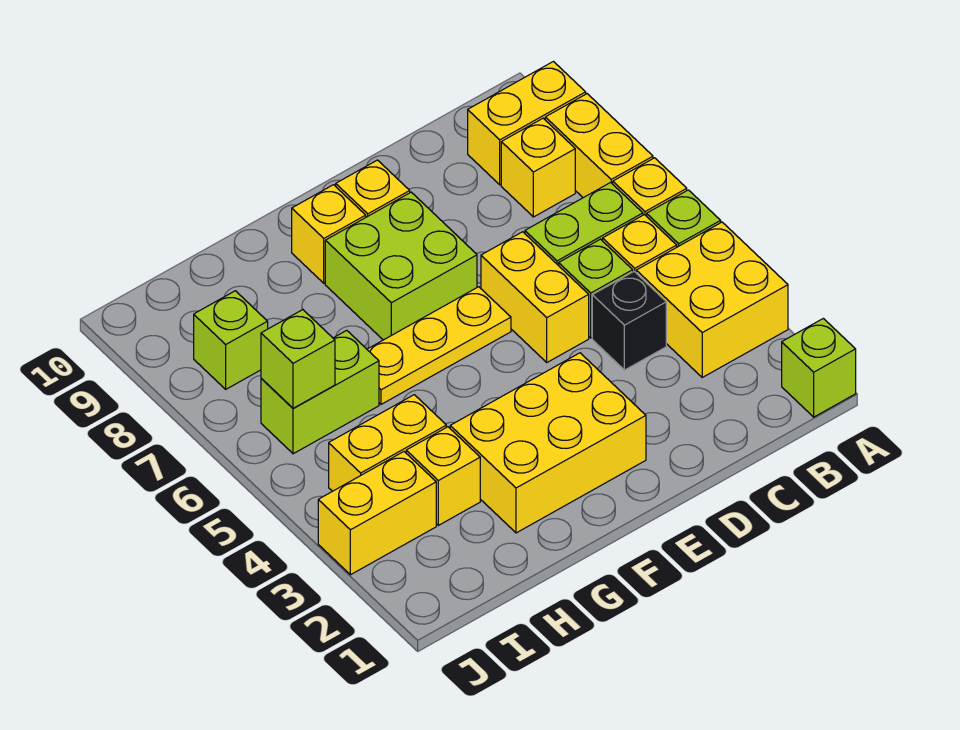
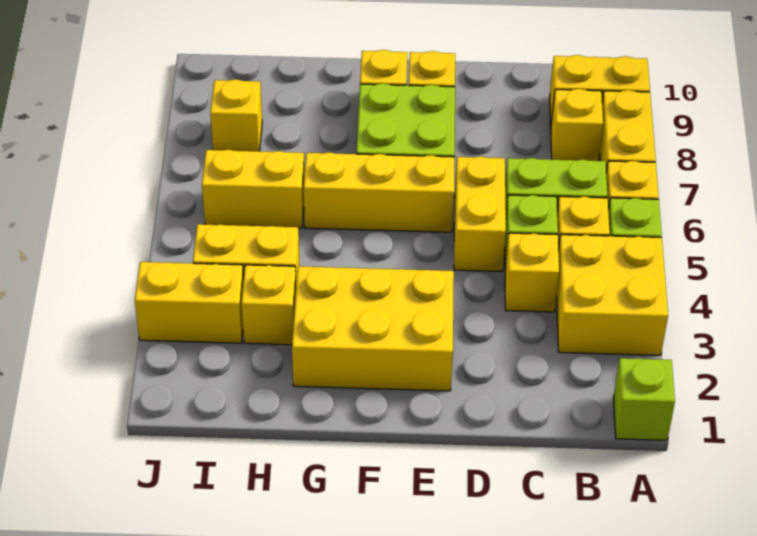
black brick C4 level 1 -> yellow brick C4 level 1
yellow plate E6:G6 level 1 -> yellow brick E6:G6 level 1
lime brick H6:I6 level 1 -> yellow brick H6:I6 level 1
lime brick I6 level 2 -> none
lime brick I8 level 1 -> yellow brick I8 level 1

